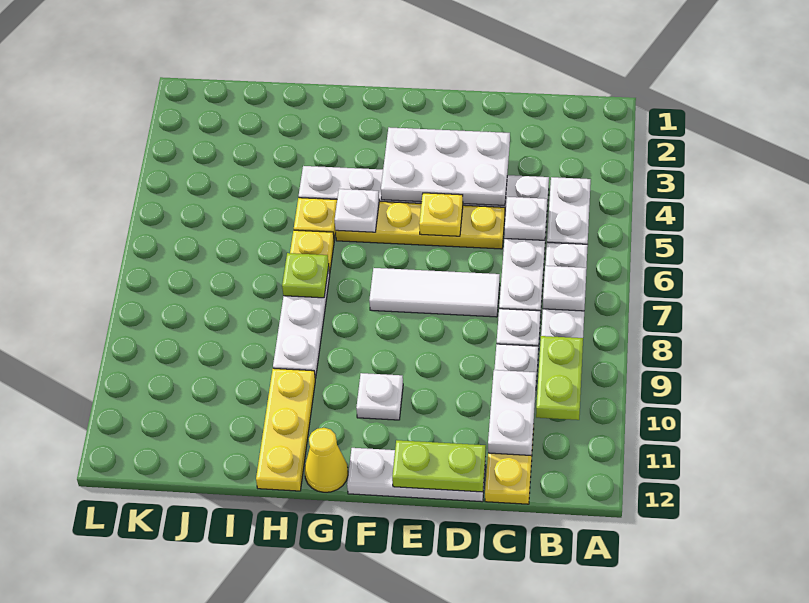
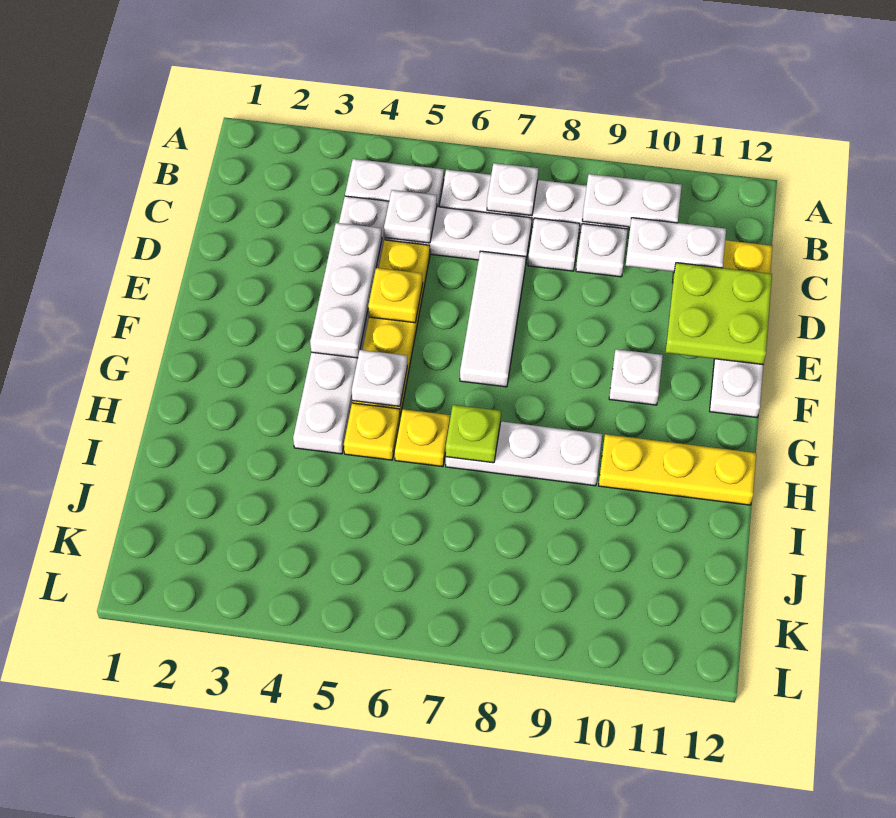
lime plate B9:B10 level 2 -> white plate B9:B10 level 2
white plate D3:F4 level 2 -> white plate D4:F4 level 2
lime plate D12:E12 level 2 -> lime plate D11:E12 level 2
yellow cone G12 level 1 -> none

